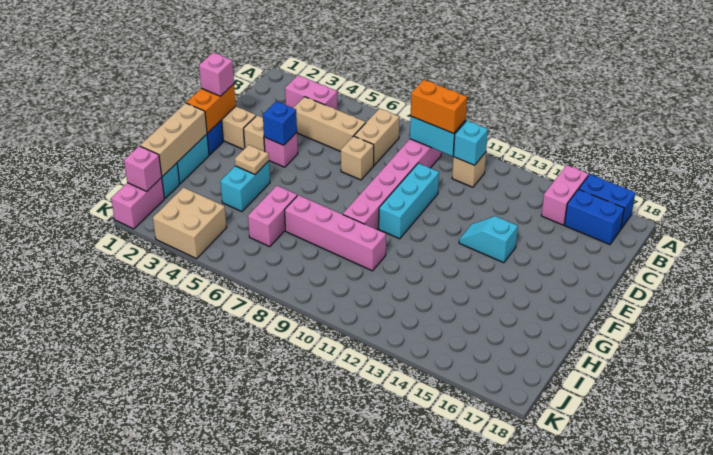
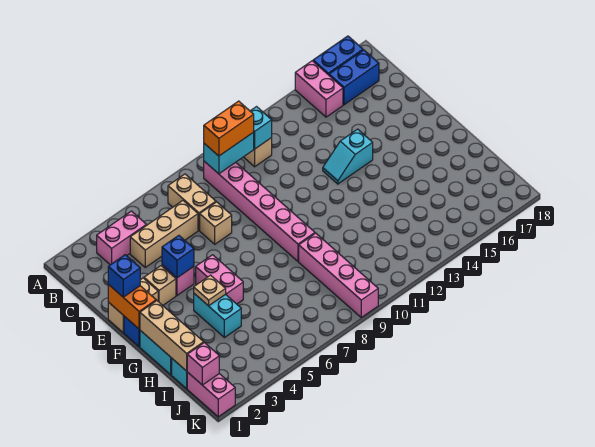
cyan brick D10:F10 level 1 -> none
pink brick E1 level 3 -> blue brick E1 level 3
pink brick H6:I6 level 1 -> pink brick F5:G5 level 1
pink brick H7:H10 level 1 -> pink brick H9:K9 level 1
tan brick J3:K4 level 1 -> none

